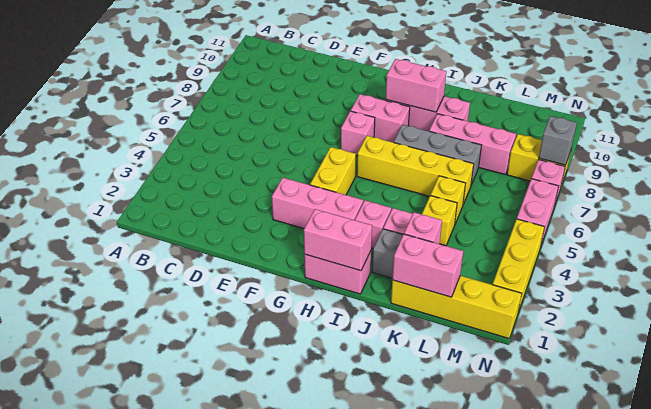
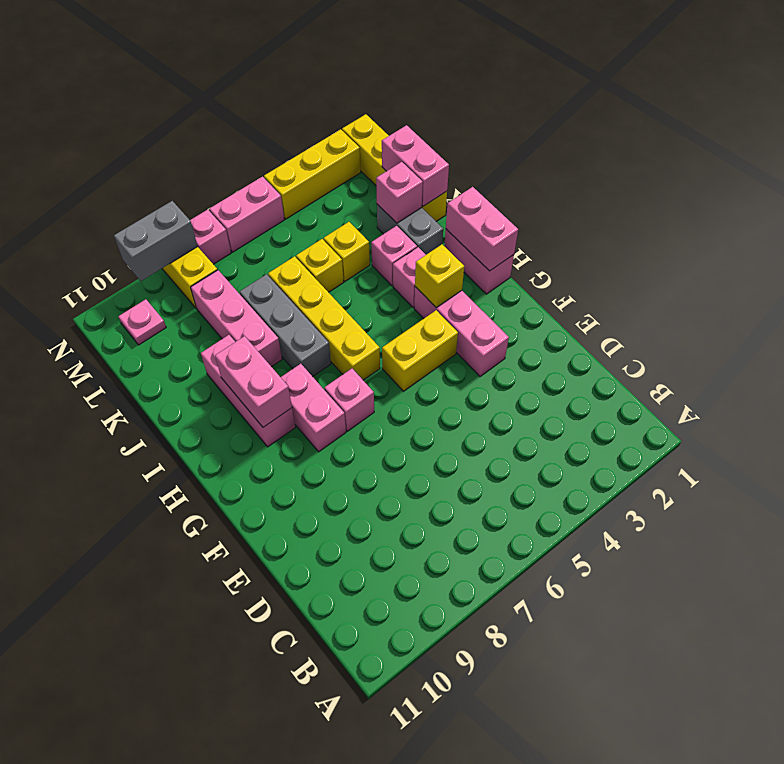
none -> yellow brick H3 level 2
none -> pink plate M10 level 1
grey brick N8 level 2 -> grey brick N8:N9 level 2

